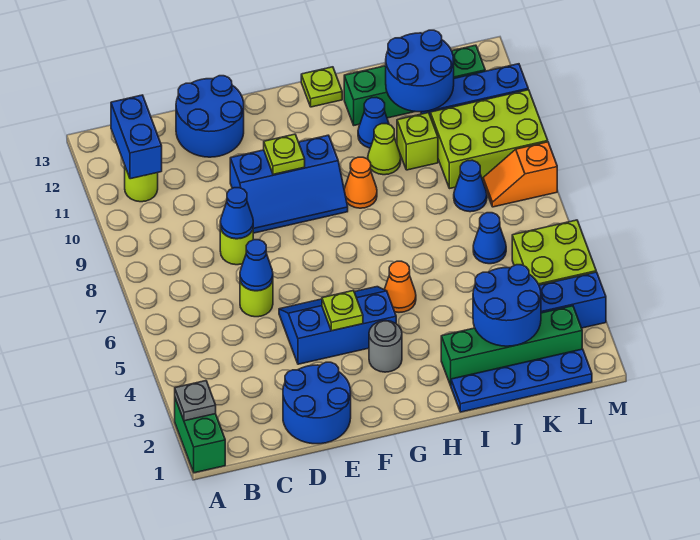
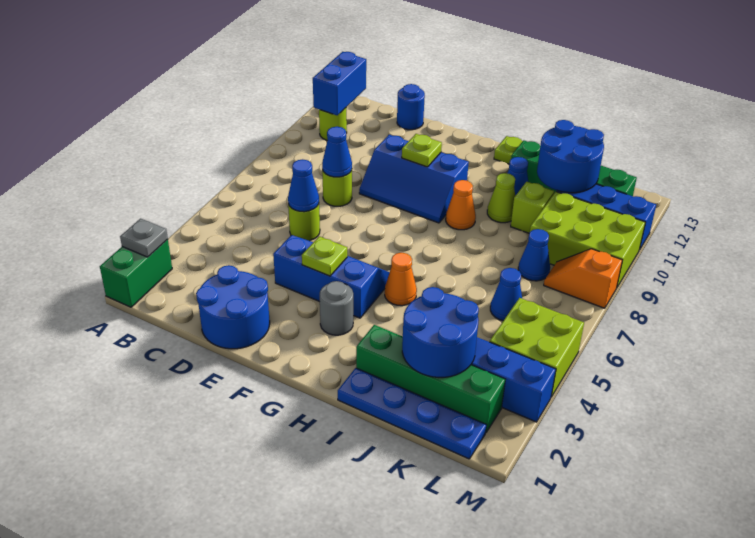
blue round brick D12:E13 level 1 -> blue round brick D13 level 1

